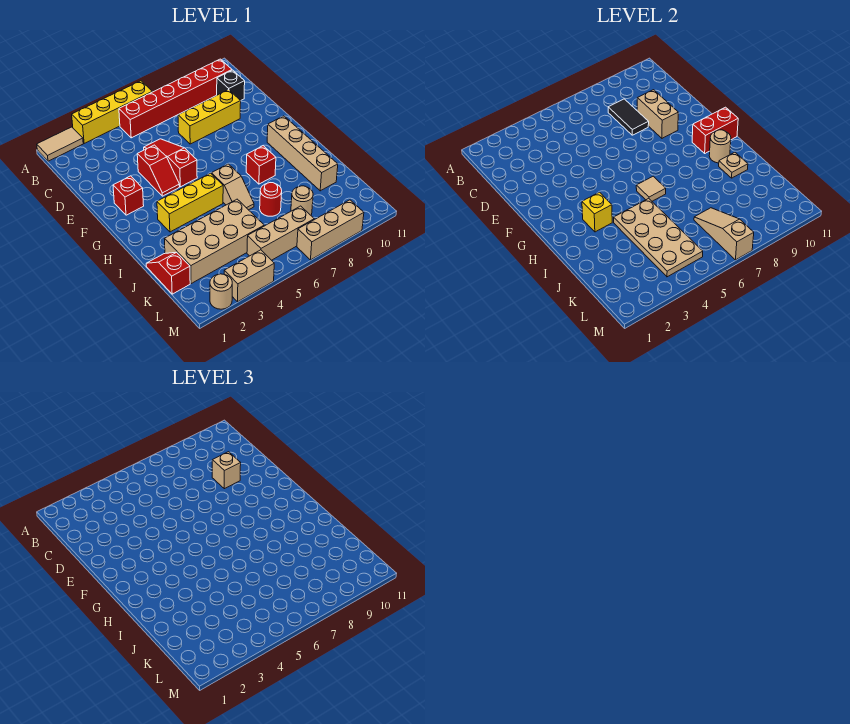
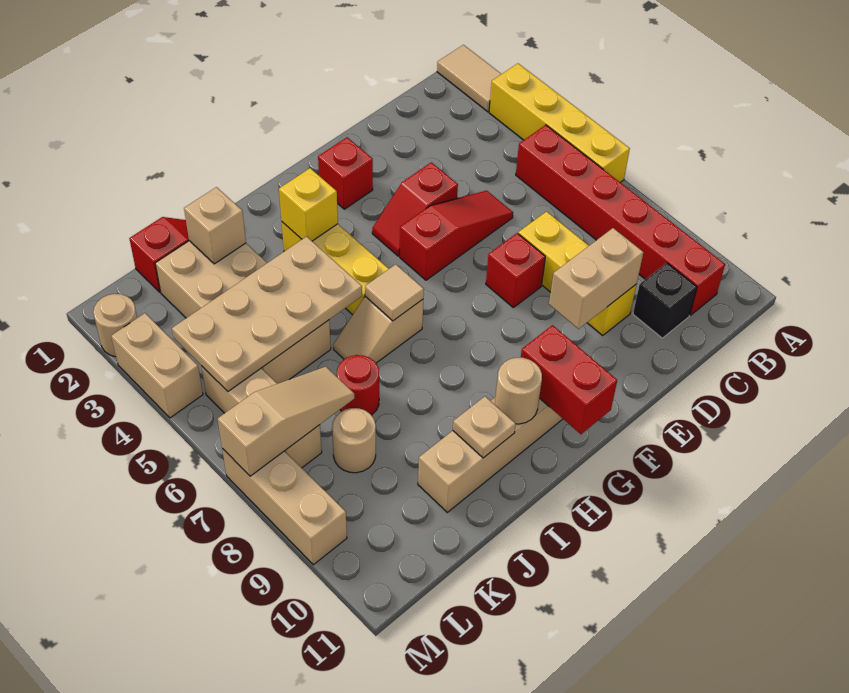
black tile C8:D8 level 2 -> none
tan brick D9 level 3 -> tan brick J2 level 2
red brick H8 level 1 -> red brick E7 level 1

